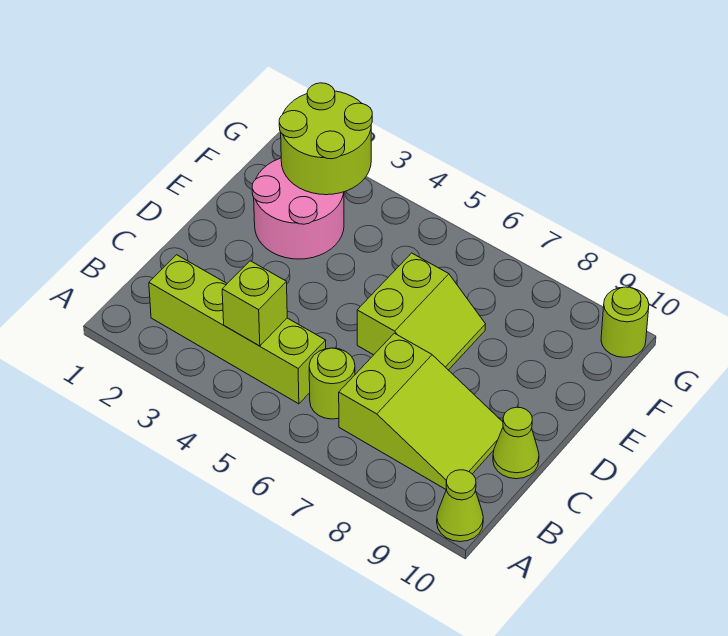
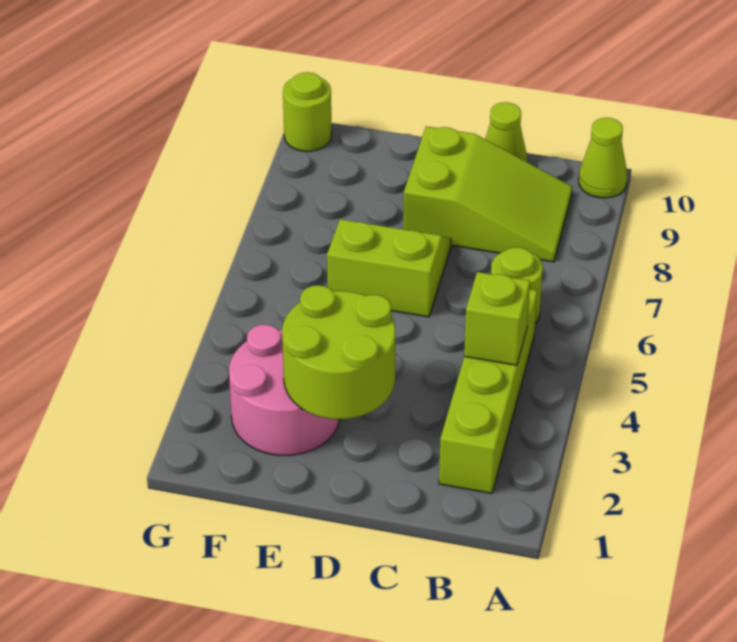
lime slope B7:C9 level 1 top 7 -> lime slope B8:D9 level 1 top D
lime round brick F2:G3 level 2 -> lime round brick D2:E3 level 2

